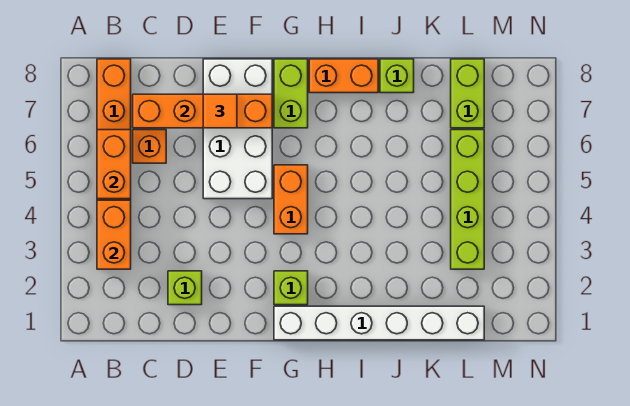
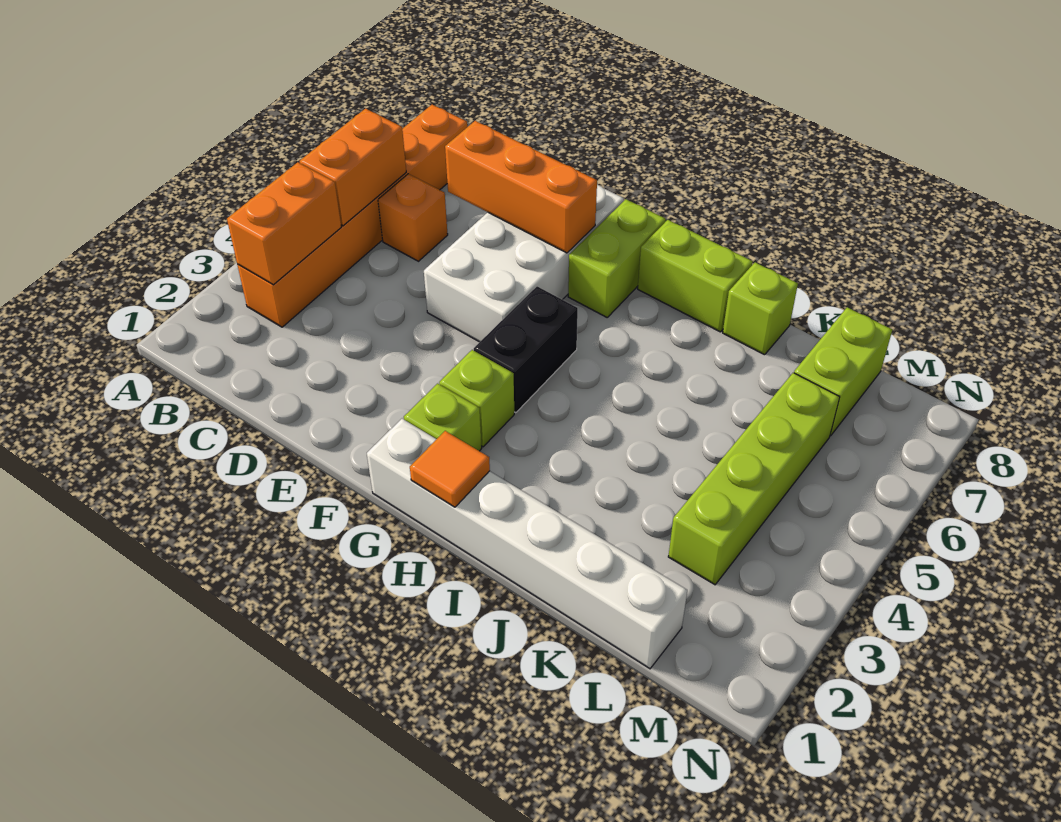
orange brick C7:F7 level 2 -> orange brick D7:F7 level 2
lime brick D2 level 1 -> lime brick G3 level 1
orange tile E7 level 3 -> orange tile H1 level 2
orange brick G4:G5 level 1 -> black brick G4:G5 level 1
orange brick H8:I8 level 1 -> lime brick H8:I8 level 1

